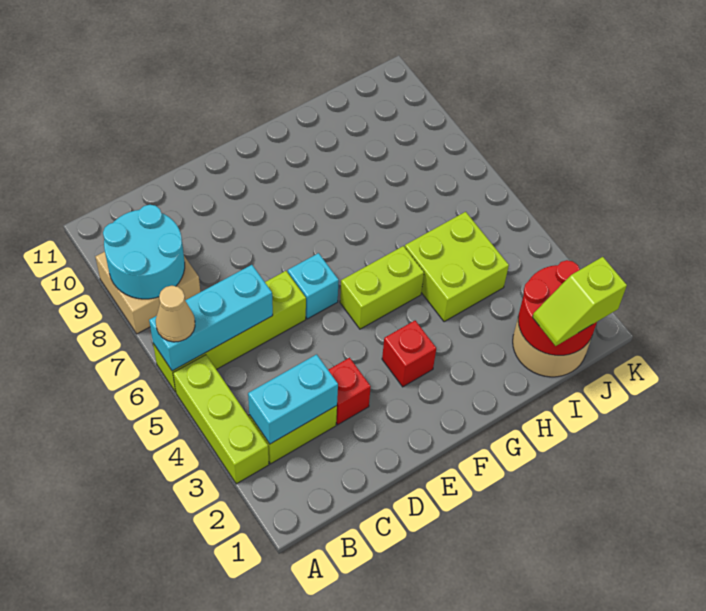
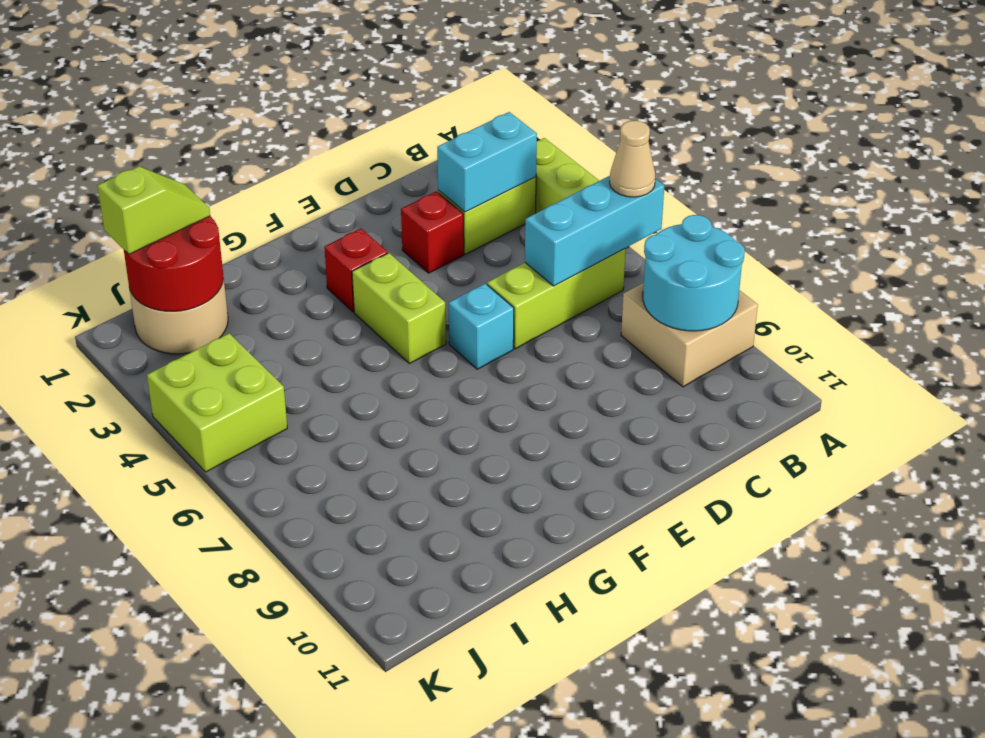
lime brick A6:D6 level 1 -> lime brick B6:D6 level 1
lime brick F5:G5 level 1 -> lime brick F4:F5 level 1
lime brick H4:I5 level 1 -> lime brick J4:K5 level 1

